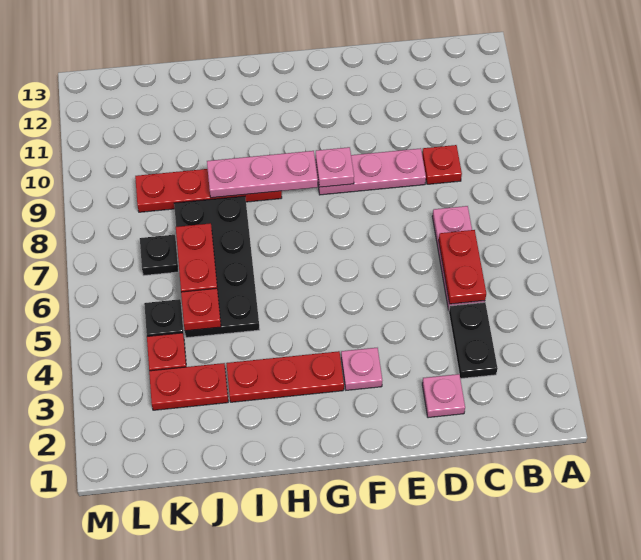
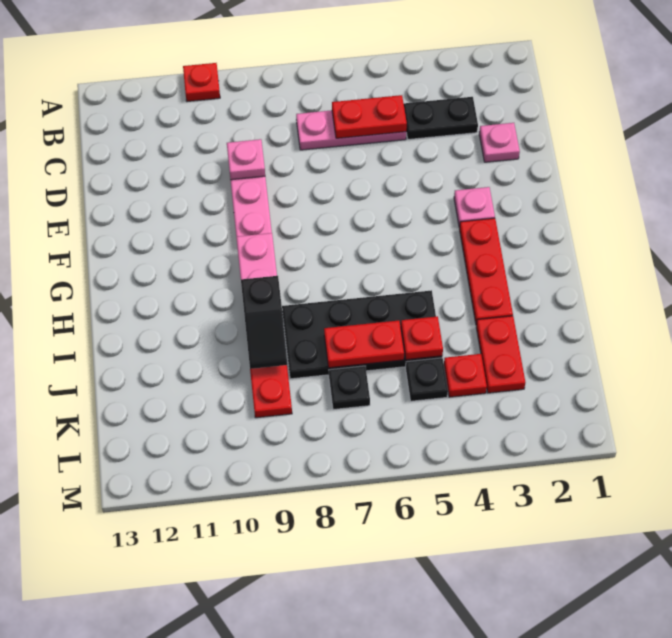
red plate C9 level 1 -> red plate A10 level 1
pink plate F9 level 2 -> pink plate D9 level 2
none -> black slope I9:J9 level 3 top I

